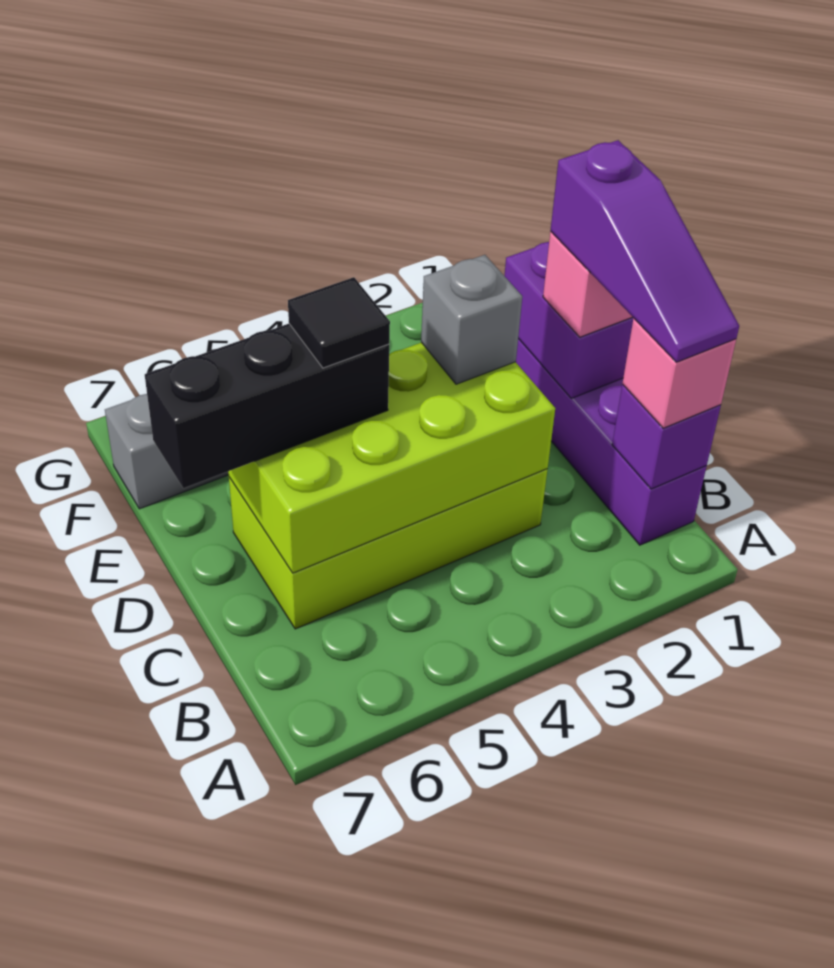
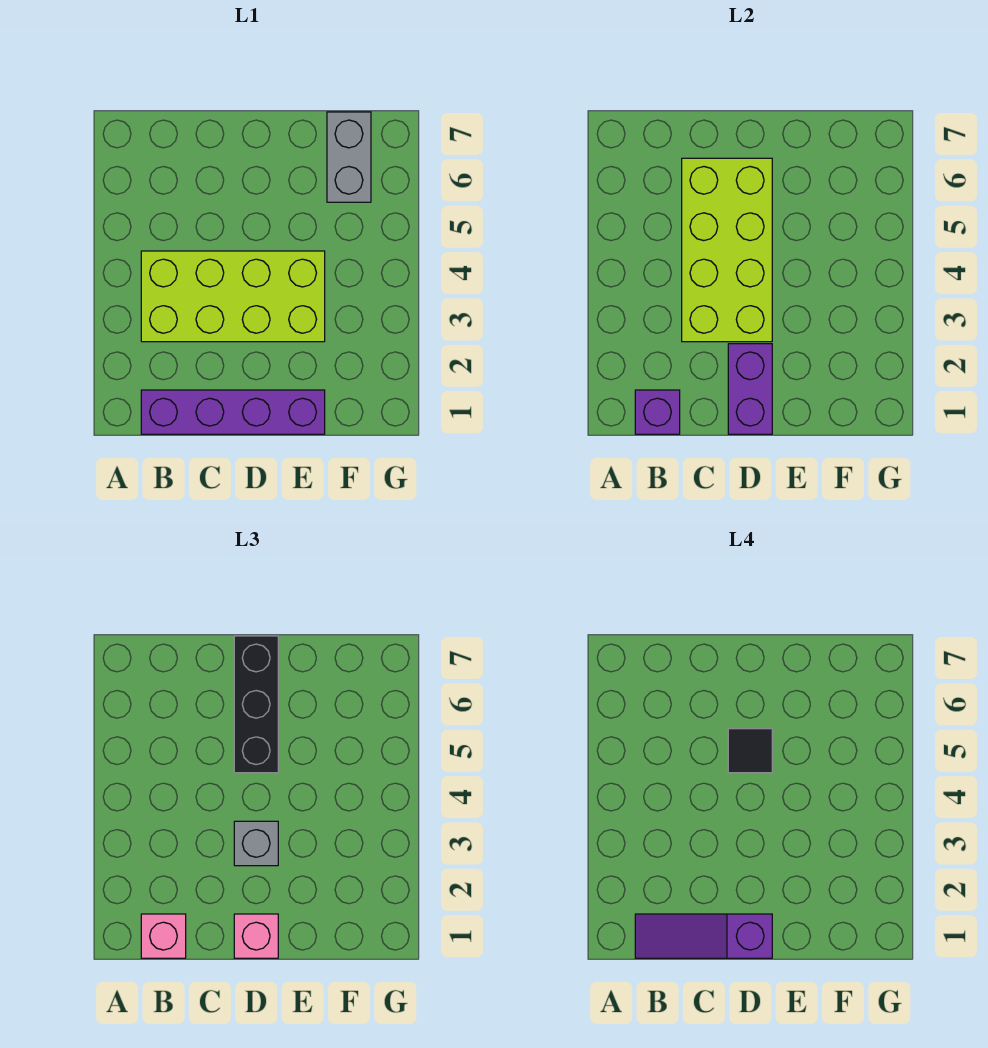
lime brick C3:D6 level 1 -> lime brick B3:E4 level 1
purple brick D1:E1 level 2 -> purple brick D1:D2 level 2

